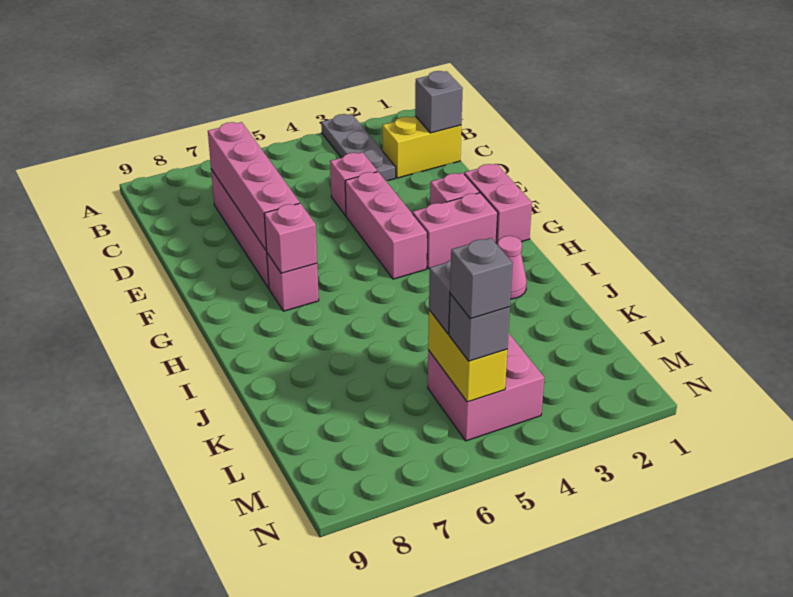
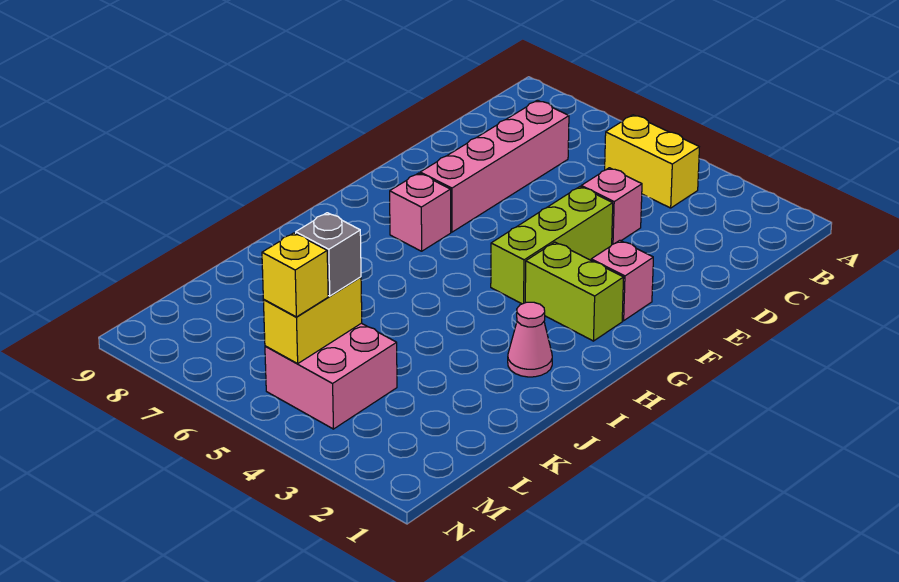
grey plate A3:C3 level 1 -> none
yellow brick C1:C2 level 1 -> yellow brick B4:B5 level 1
grey brick C1 level 2 -> none
pink brick C7:F7 level 2 -> none
pink brick E4:G4 level 1 -> lime brick E4:G4 level 1
pink brick F1:G1 level 1 -> none
pink brick G2:G3 level 1 -> lime brick G2:G3 level 1
pink brick G7 level 2 -> none
grey brick M5 level 3 -> yellow brick M5 level 3
grey brick M5 level 4 -> none

